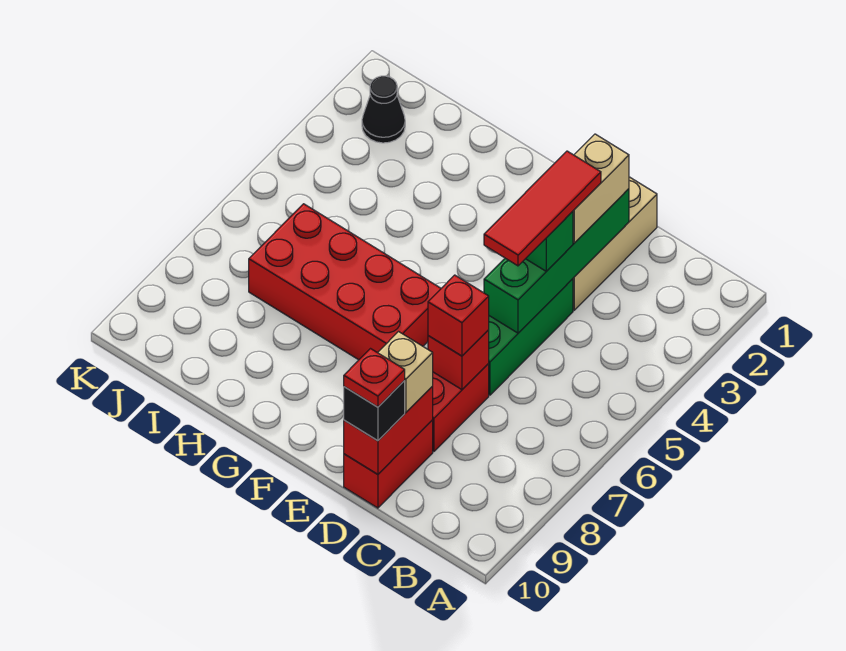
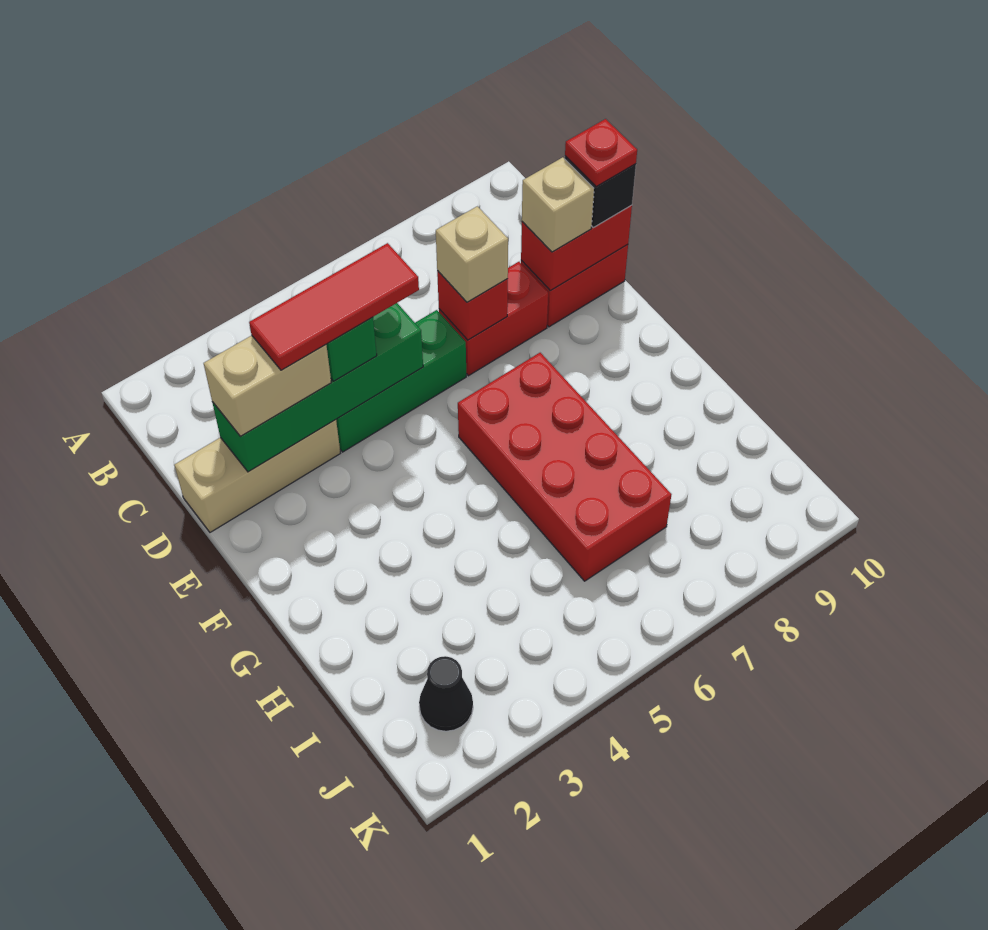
red brick D7 level 3 -> tan brick D7 level 3

